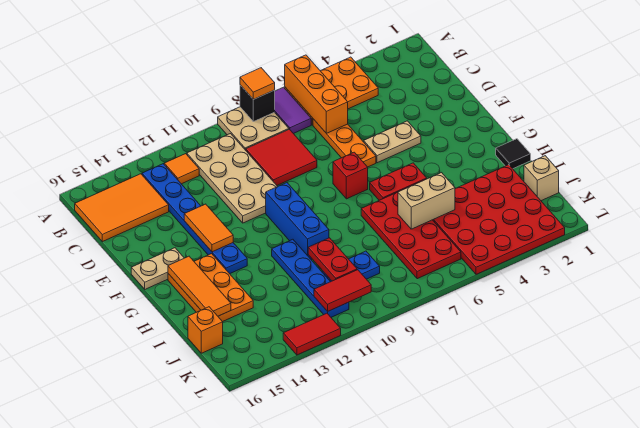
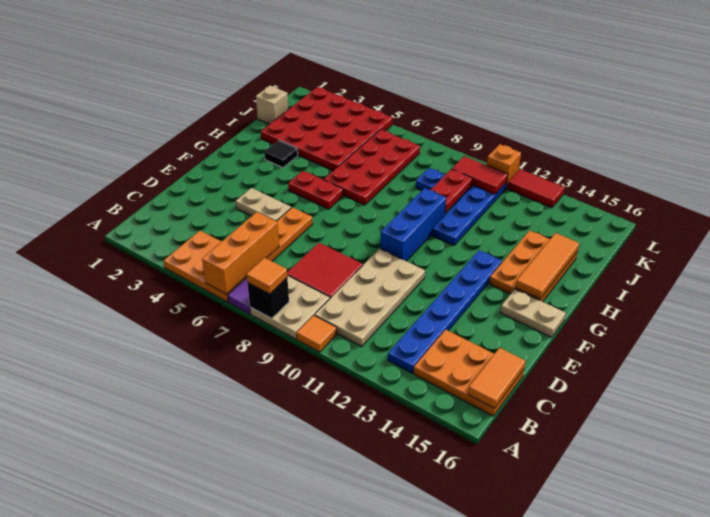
orange tile B12 level 1 -> orange tile A10 level 1
orange tile B14:C16 level 1 -> orange plate B14:C16 level 1
orange tile E13:F13 level 2 -> orange tile B16:C16 level 2
red brick F7 level 1 -> none
black tile H1 level 1 -> black tile H3 level 1
tan brick I5:I6 level 2 -> none
orange brick J16 level 1 -> orange brick L11 level 1

